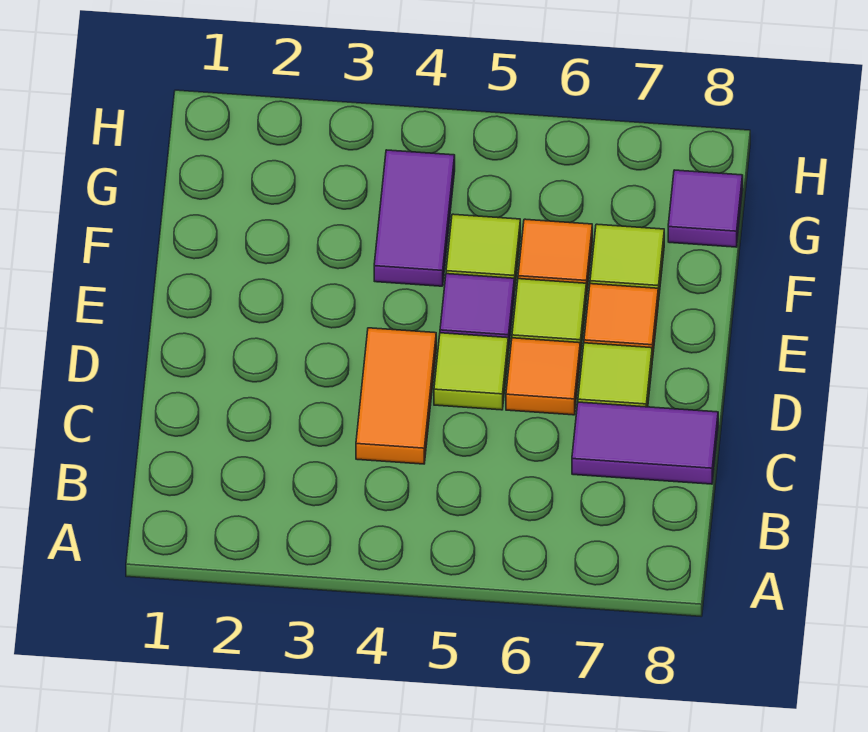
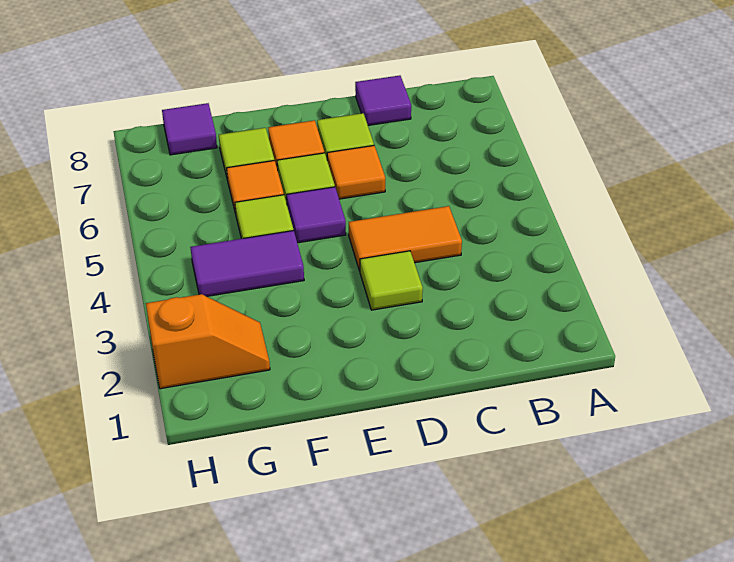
purple tile C7:C8 level 1 -> purple tile C8 level 1
lime tile D5 level 1 -> lime tile D3 level 1
none -> orange slope G2:H2 level 1 top H

